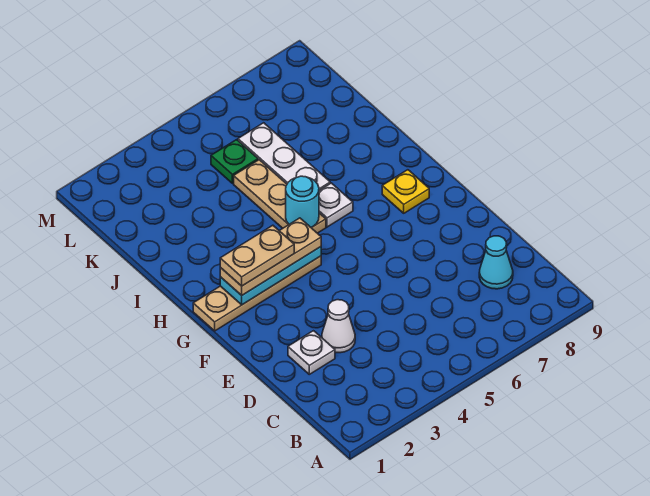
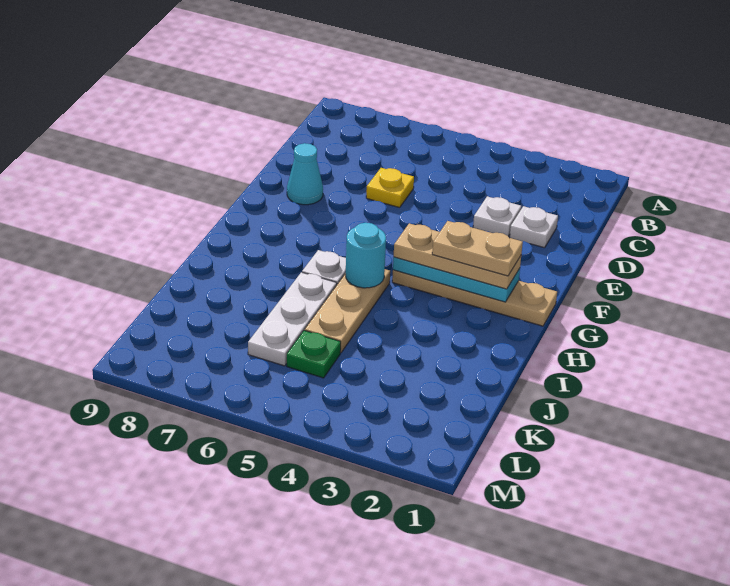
cyan cone C8 level 1 -> cyan cone E8 level 1
white cone D3 level 1 -> white plate D3 level 1
yellow plate G8 level 1 -> yellow plate D6 level 1

